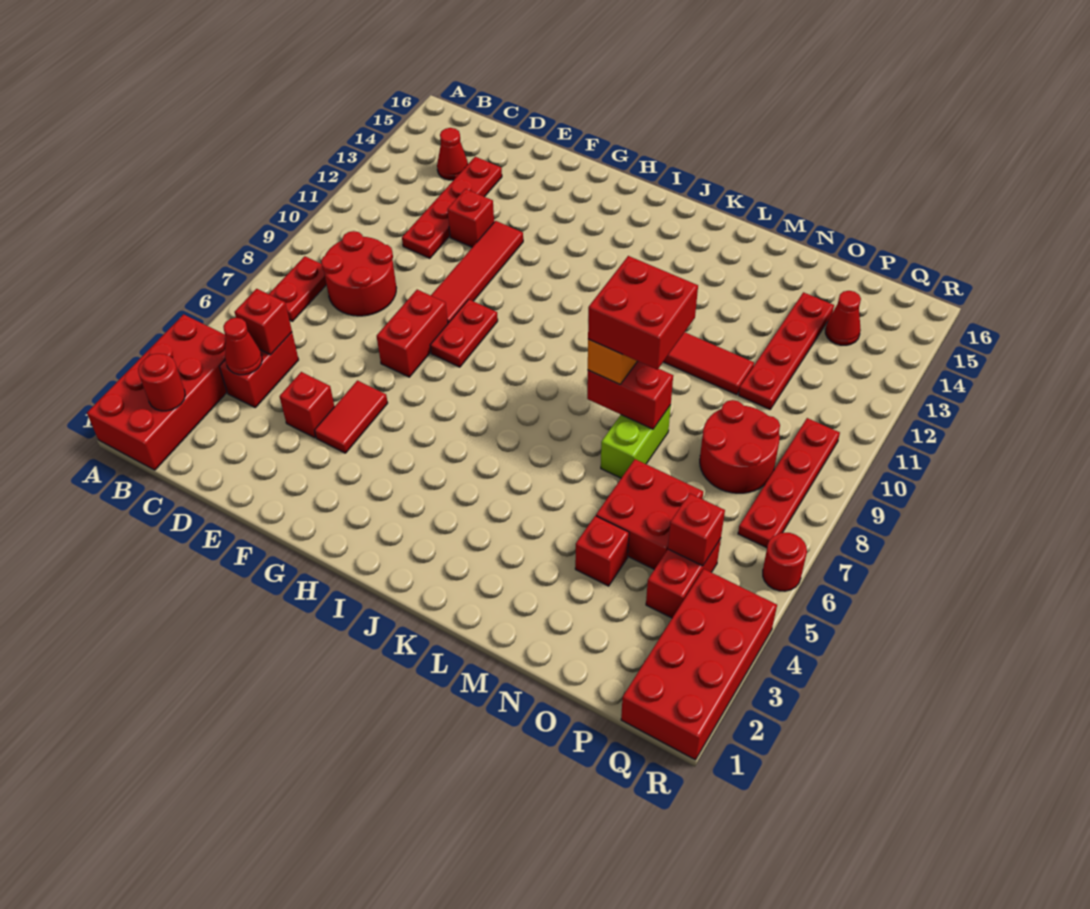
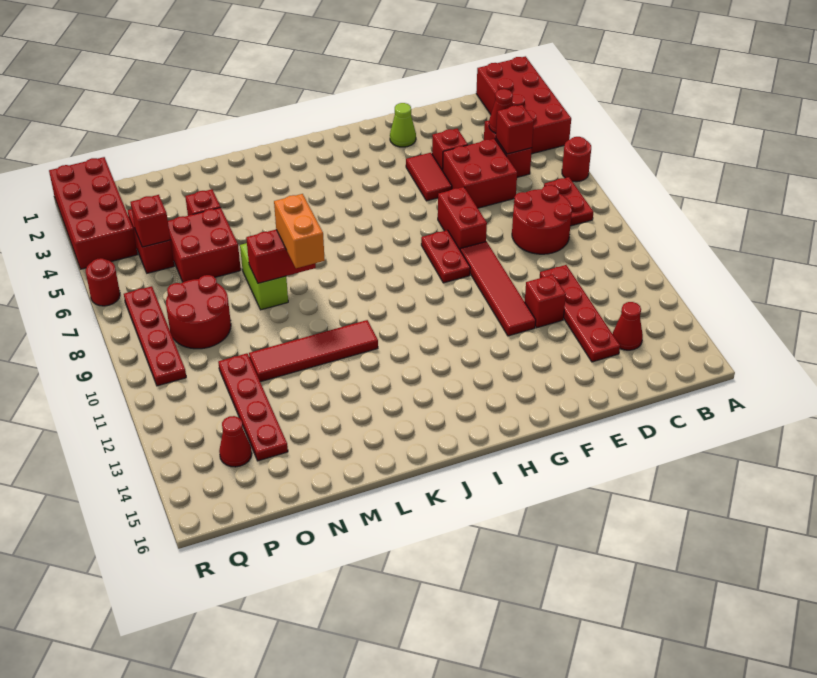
red round brick B2 level 2 -> red round brick A6 level 1
none -> lime cone F2 level 1
red brick L8:M9 level 4 -> red brick D5:E6 level 1

